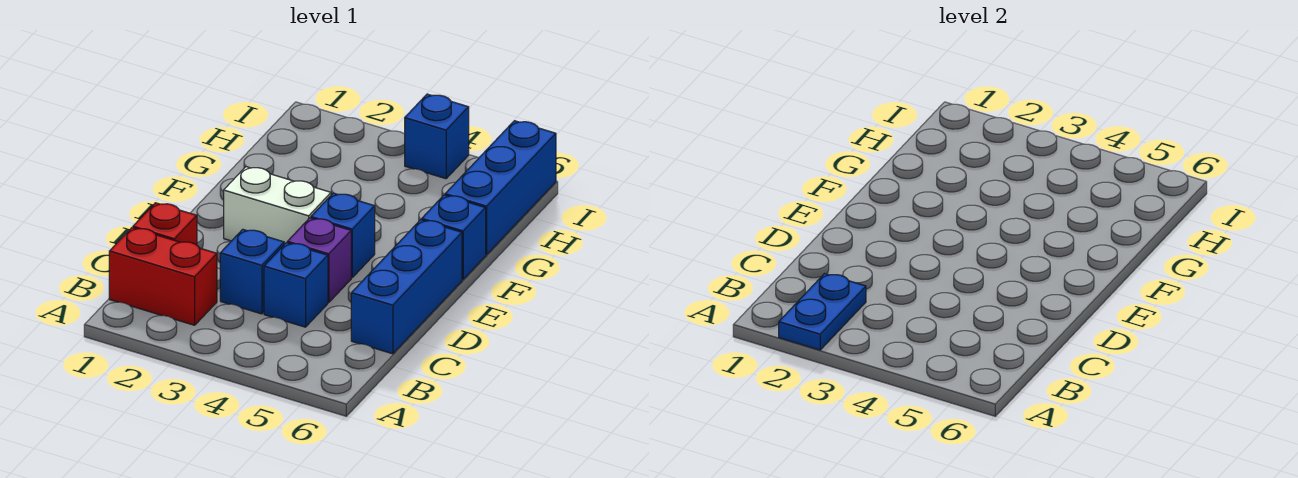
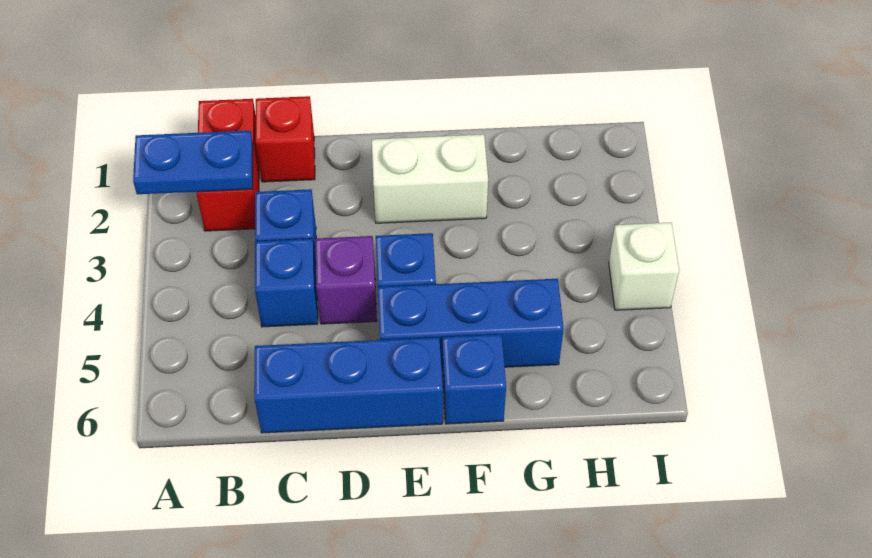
white brick E2:E3 level 1 -> white brick E2:F2 level 1
blue brick G6:I6 level 1 -> blue brick E5:G5 level 1
blue brick I4 level 1 -> white brick I4 level 1

